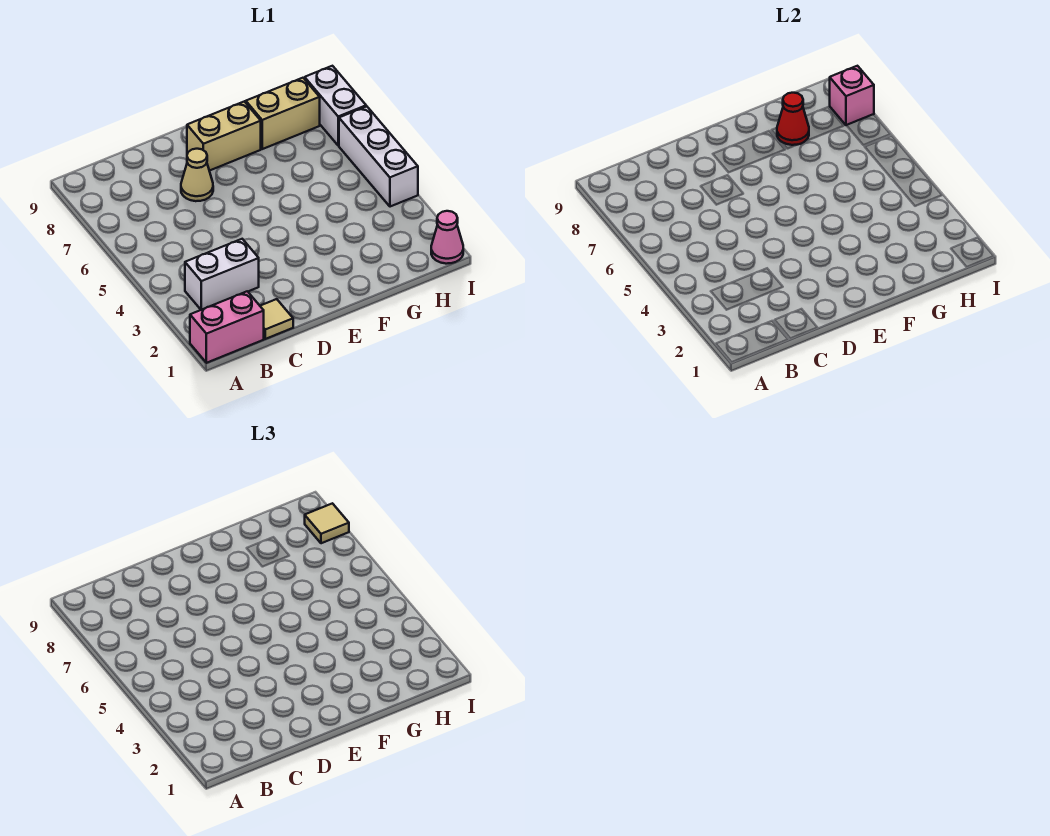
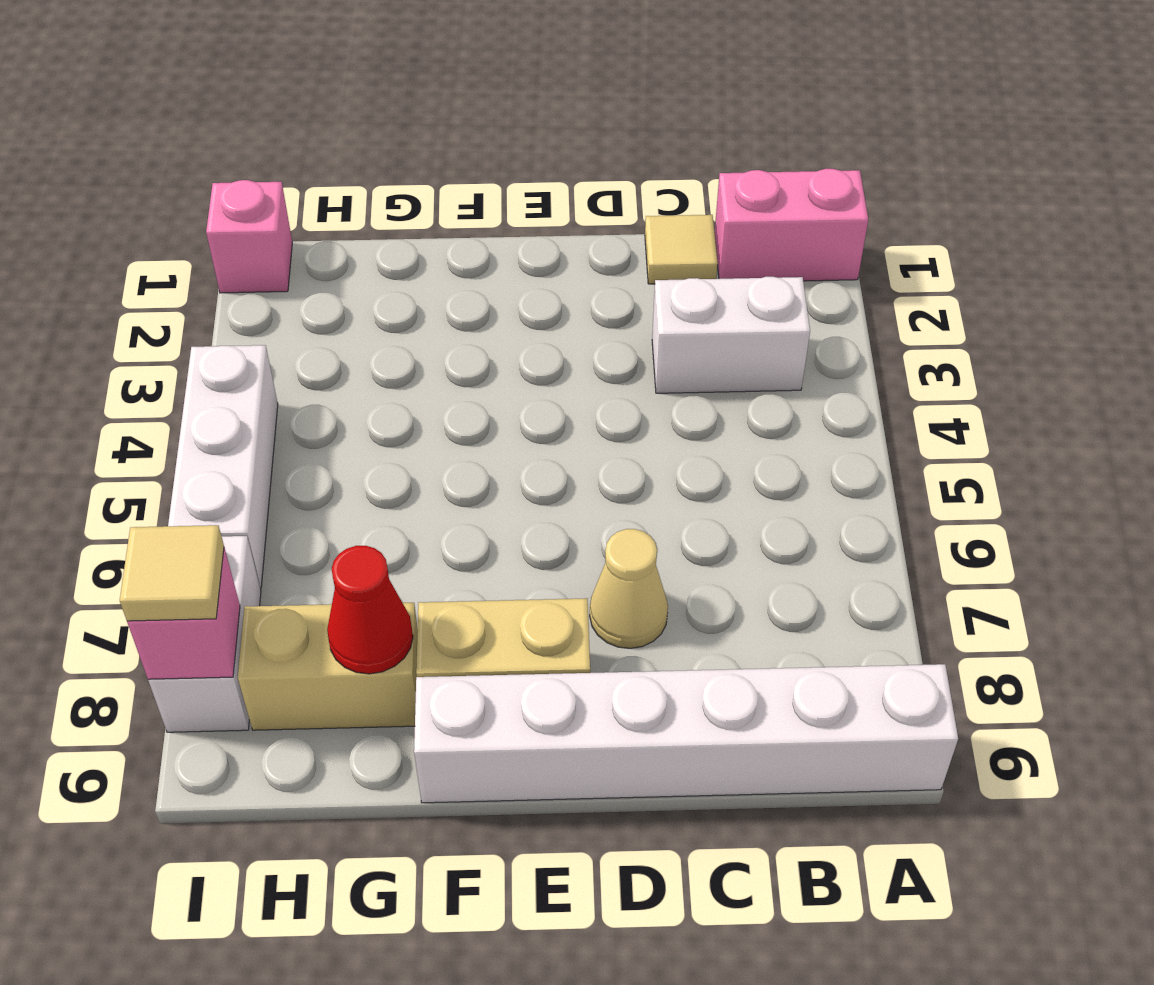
none -> white brick A9:F9 level 1
pink cone I1 level 1 -> pink brick I1 level 1

